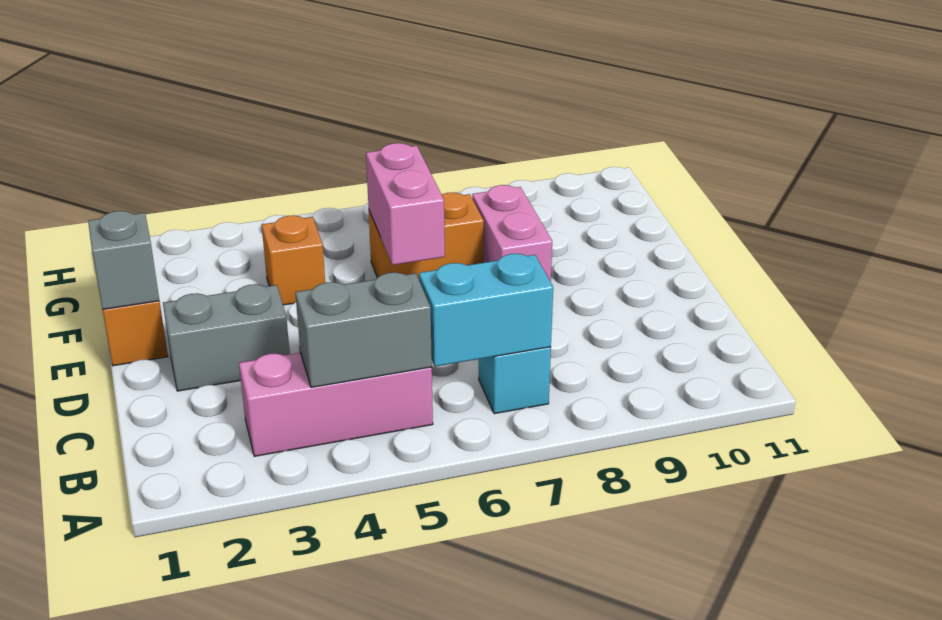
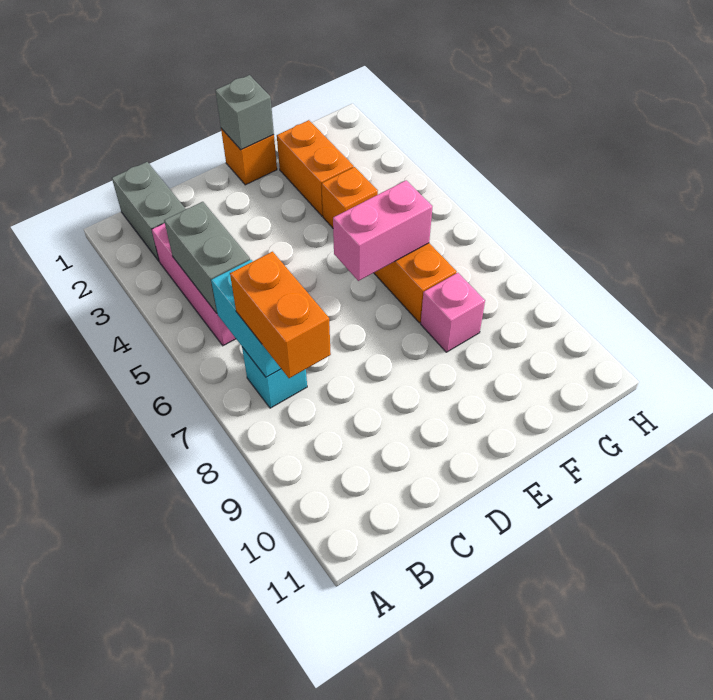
none -> orange brick B7:B8 level 3
grey brick D2:D3 level 1 -> grey brick B1:B2 level 1
pink brick E8:F8 level 1 -> pink brick F8 level 1
none -> orange brick F2:F3 level 1

